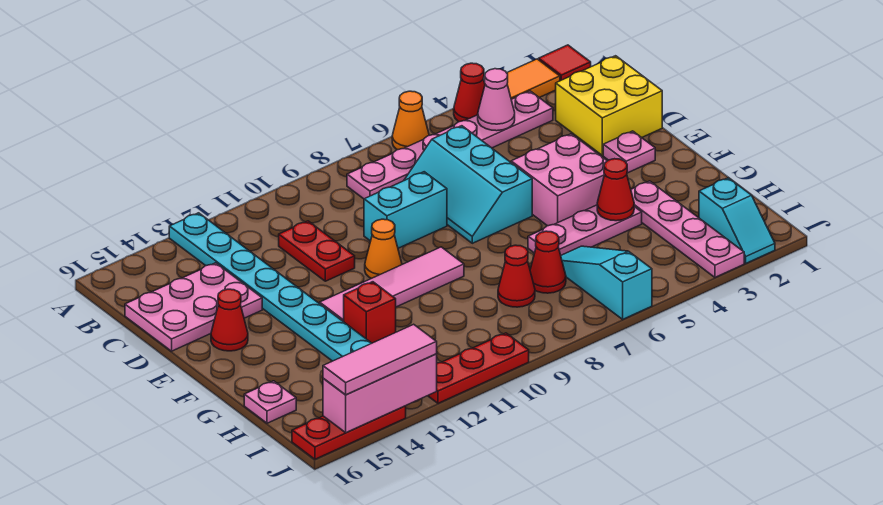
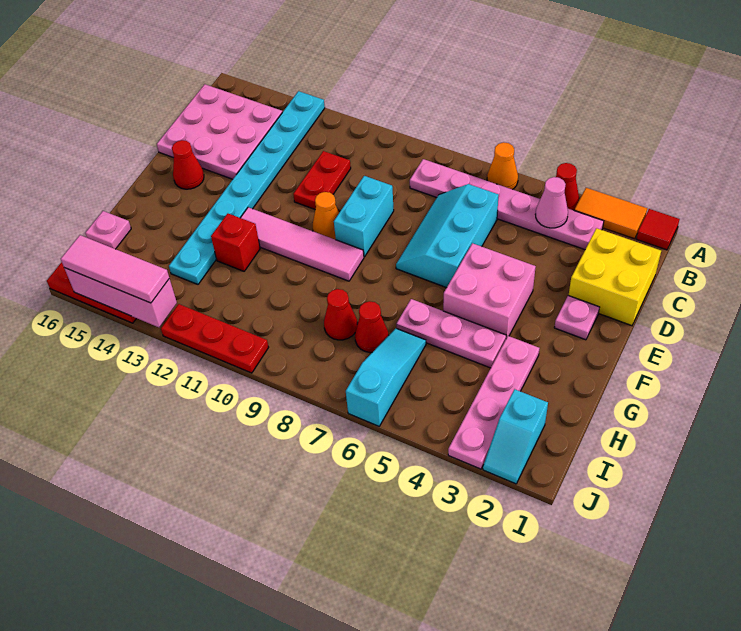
pink plate C14:D16 level 1 -> pink plate B14:D16 level 1
cyan brick D8:D9 level 1 -> cyan brick D9:E9 level 1
red cone G4 level 2 -> none

